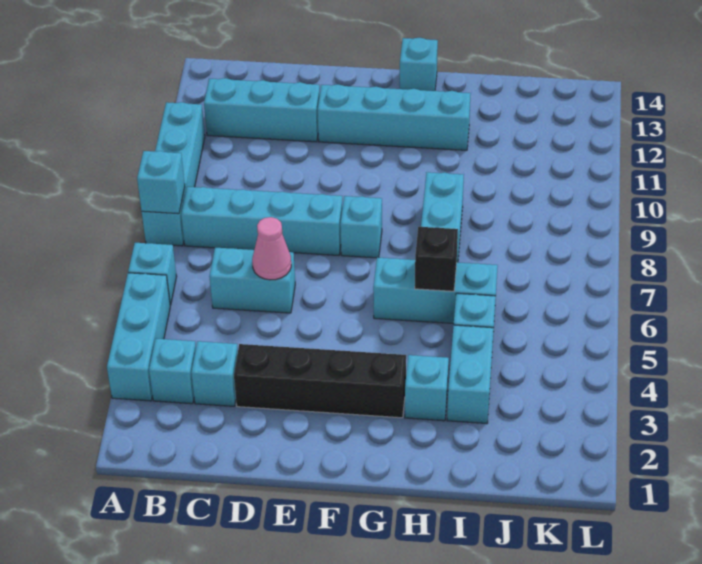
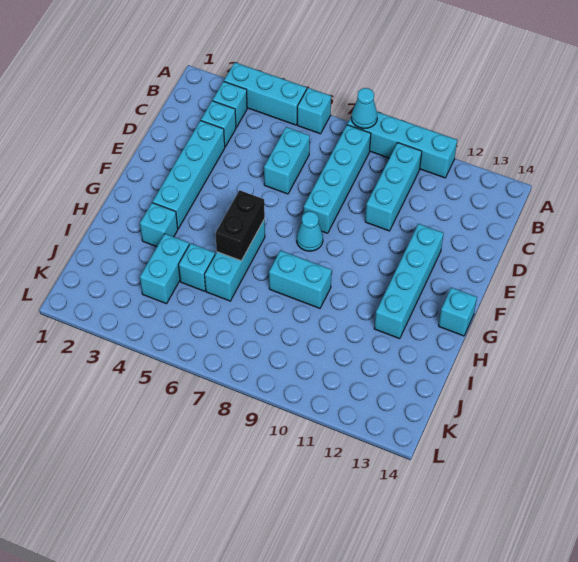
cyan brick A8 level 2 -> cyan cone A8 level 2
cyan brick B12:D12 level 1 -> cyan brick B10:D10 level 1
black brick D3:G3 level 1 -> cyan brick D3:G3 level 1
pink cone D6 level 2 -> none
cyan brick F8 level 1 -> cyan cone F8 level 1
black brick H6 level 2 -> black brick G6:H6 level 2
cyan brick I3:I4 level 1 -> cyan brick I4:J4 level 1

